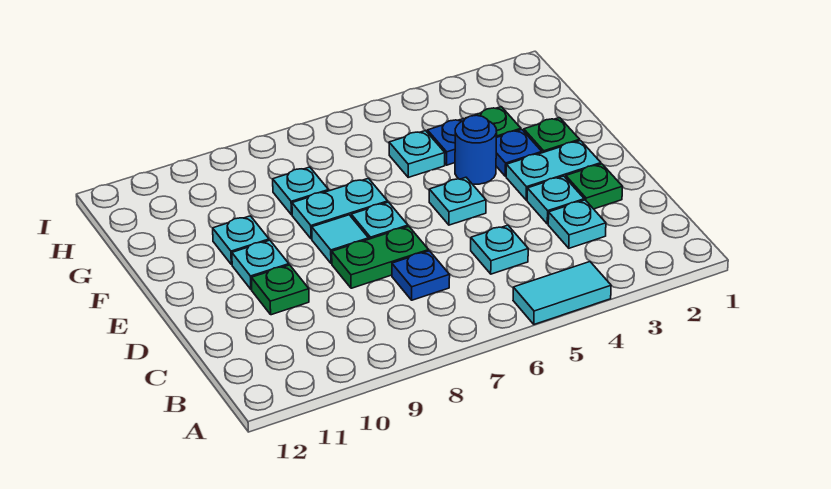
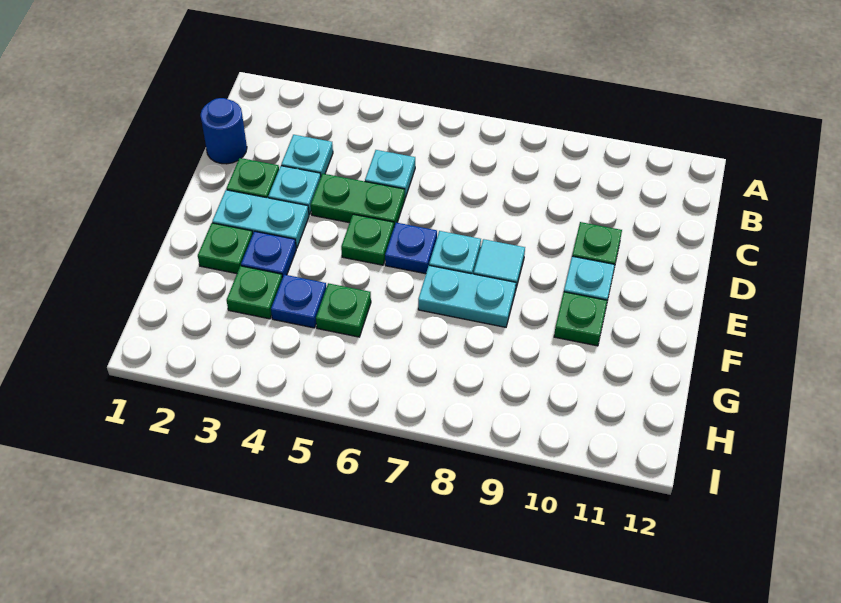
cyan tile A4:A5 level 1 -> none
blue plate C7 level 1 -> blue plate E6 level 1
green plate D7:D8 level 1 -> green plate D4:D5 level 1
cyan plate E5 level 1 -> green plate E5 level 1
blue round brick F4 level 1 -> blue round brick C1 level 1
cyan plate F10 level 1 -> green plate F10 level 1
cyan plate G5 level 1 -> green plate G5 level 1
cyan plate G8 level 1 -> none

